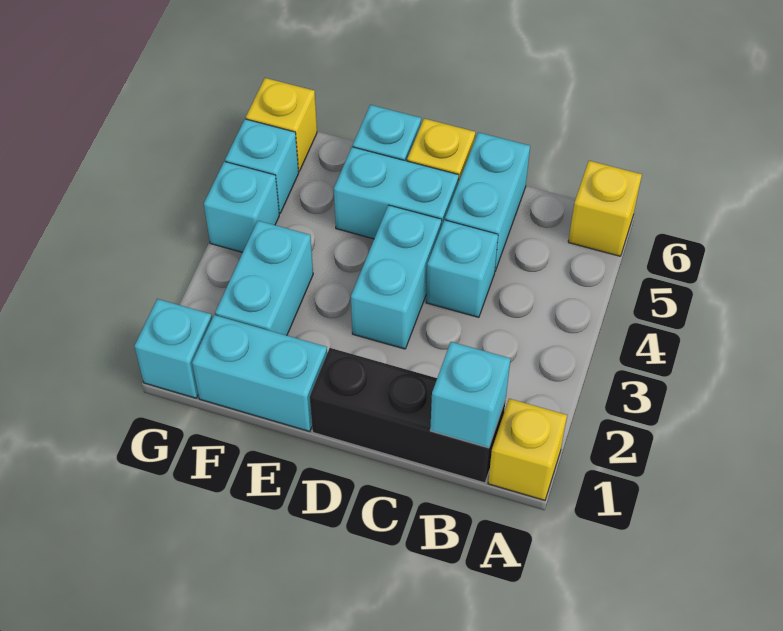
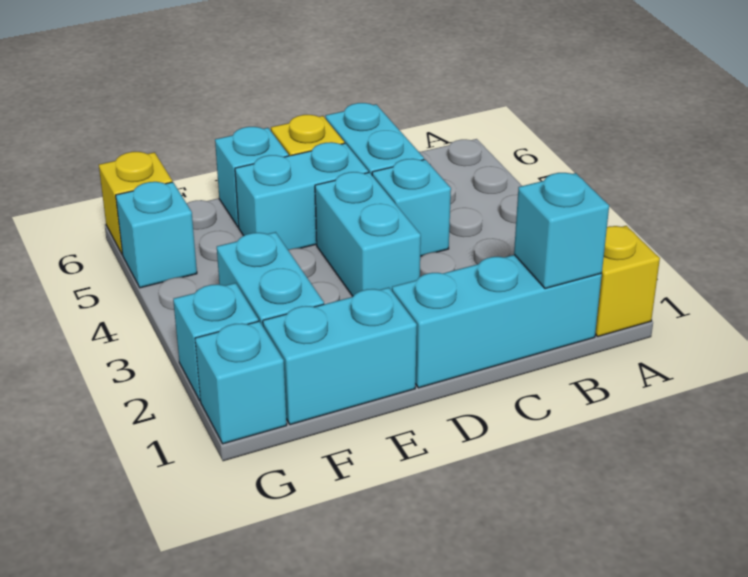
yellow brick A6 level 1 -> none
black brick B1:D1 level 1 -> cyan brick B1:D1 level 1
cyan brick G4 level 1 -> cyan brick G2 level 1

